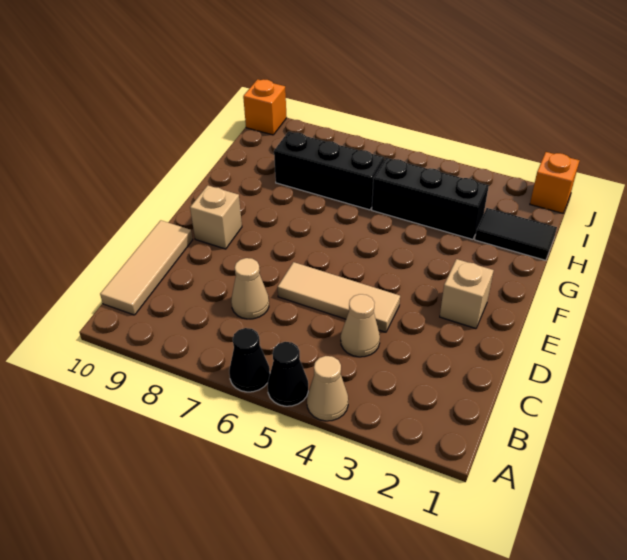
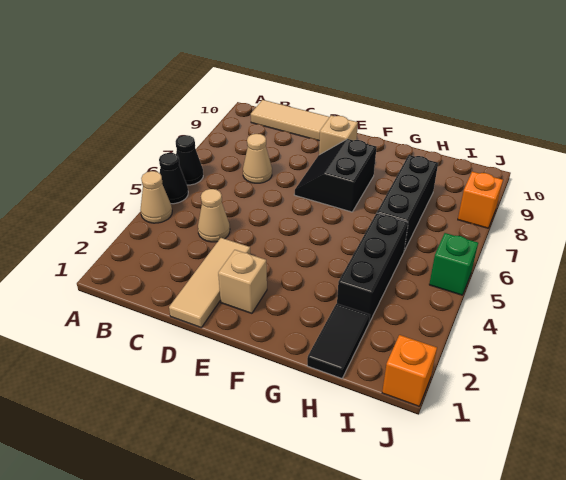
tan tile D4:D6 level 1 -> tan tile D1:D3 level 1
none -> black slope E7:F8 level 1 top F
none -> green brick J5 level 1
orange brick J10 level 1 -> orange brick J8 level 1

